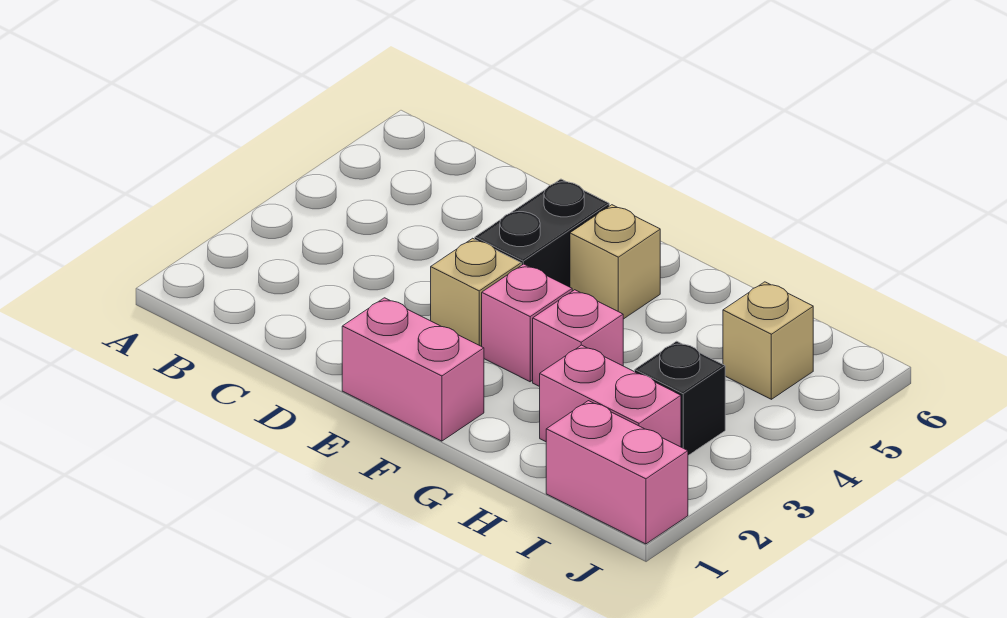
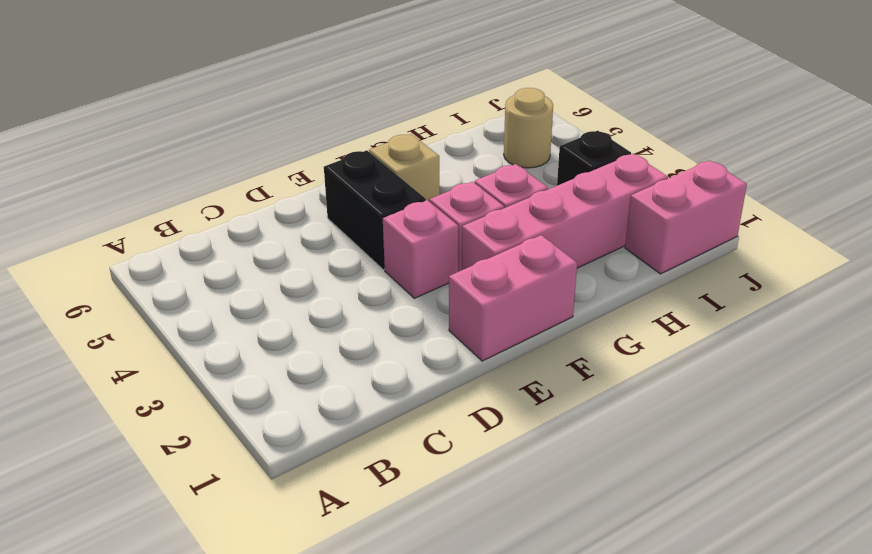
tan brick E3 level 1 -> pink brick E3 level 1
pink brick H2:I2 level 1 -> pink brick F2:I2 level 1
tan brick I5 level 1 -> tan round brick I5 level 1

